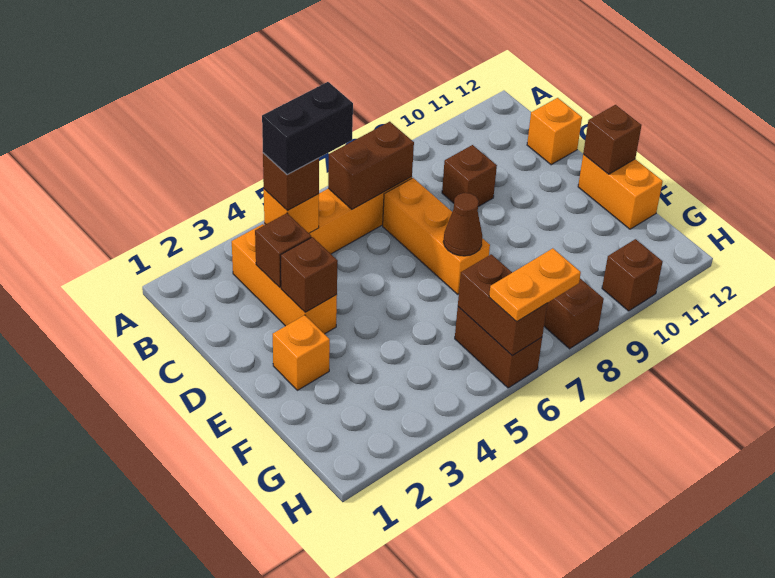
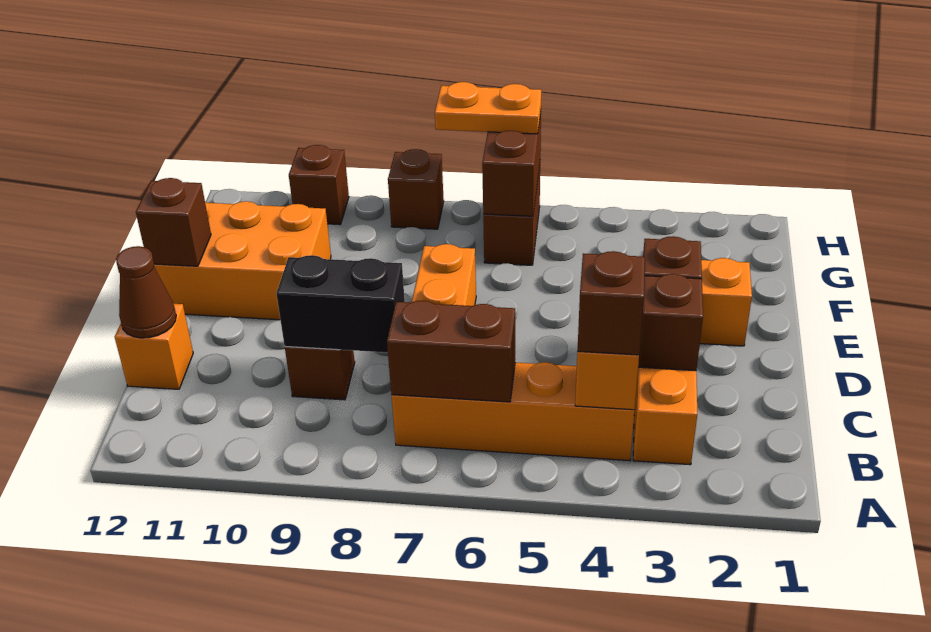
black brick B4:B5 level 4 -> black brick C8:C9 level 2
brown cone E7 level 2 -> brown cone C12 level 2
orange brick E12:F12 level 1 -> orange brick E10:F12 level 1

